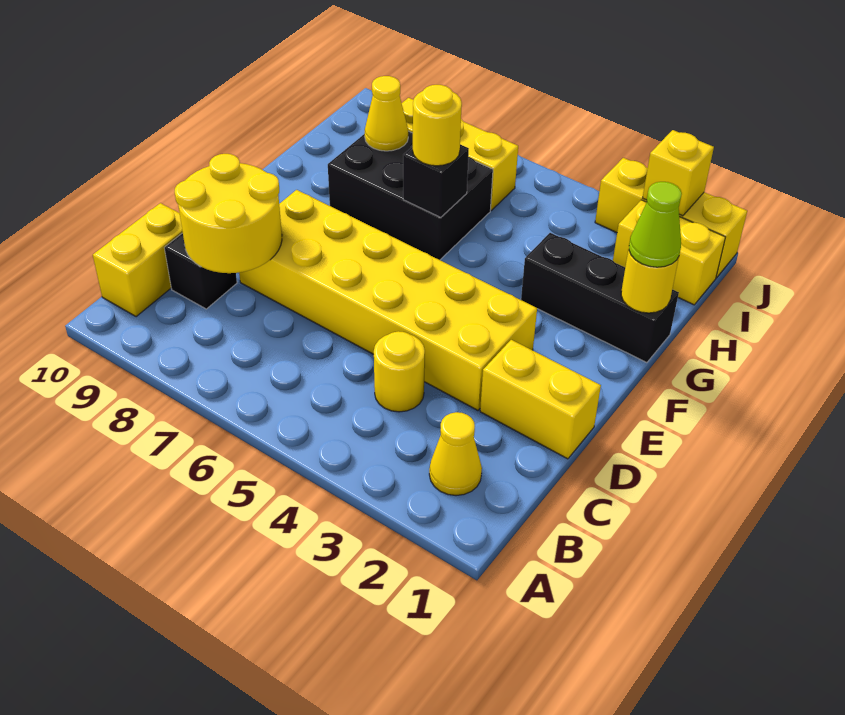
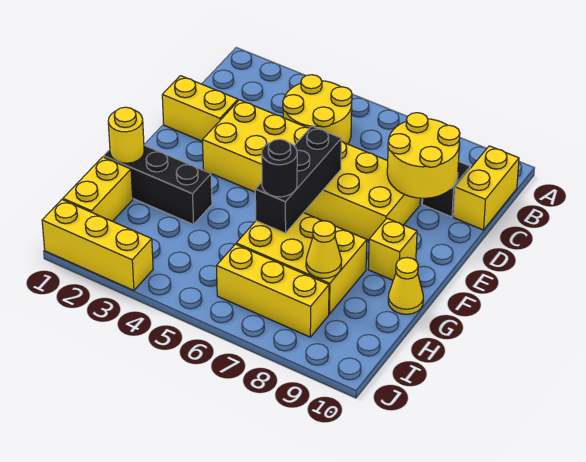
yellow cone B2 level 1 -> yellow cone G10 level 1
yellow round brick C4 level 1 -> yellow round brick B4:C5 level 1
lime cone G1 level 3 -> none
black brick G6:H8 level 1 -> yellow brick G6:H8 level 1
black brick G6 level 2 -> black brick E6:G6 level 2
yellow round brick G6 level 3 -> black round brick G6 level 3
yellow brick I1:I2 level 1 -> yellow brick H1:I1 level 1
yellow brick J2 level 2 -> yellow brick F9 level 1

